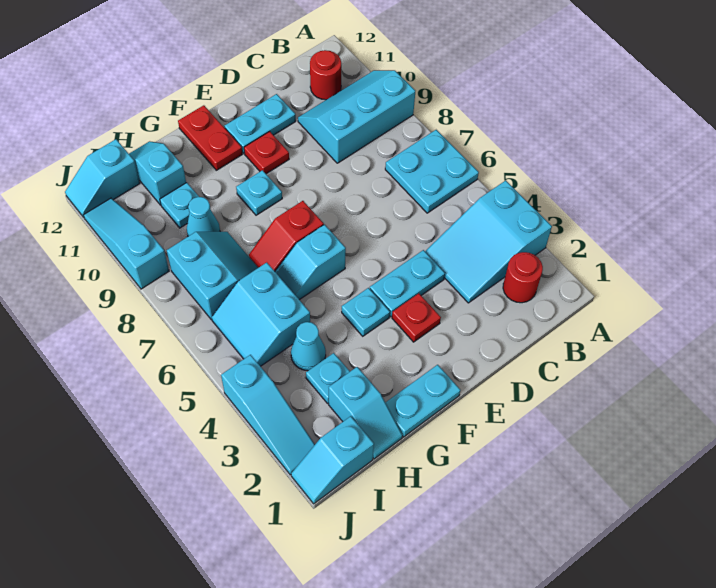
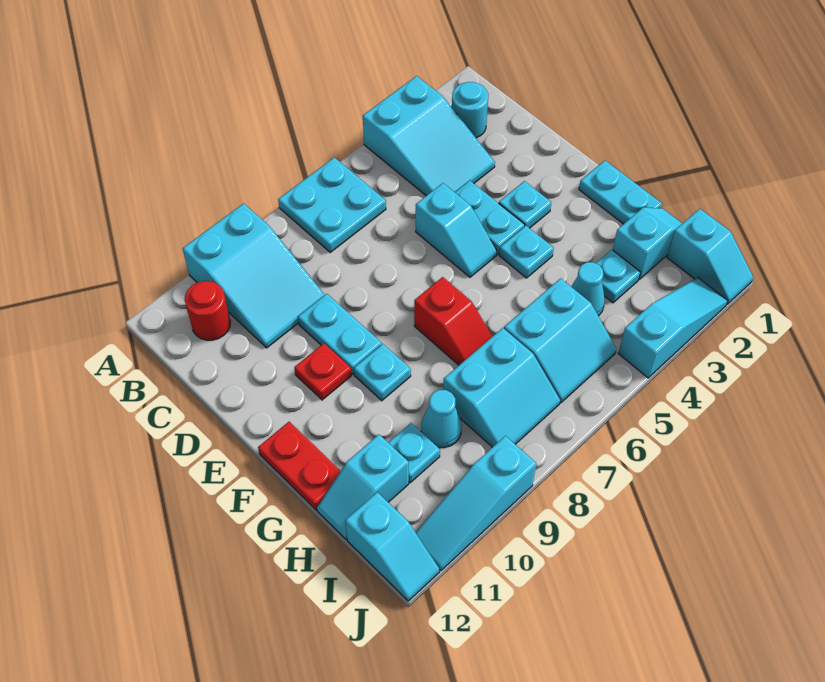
cyan slope A9:C10 level 1 top 9 -> cyan slope A9:C10 level 1 top A
red round brick B2 level 1 -> cyan round brick B2 level 1
cyan plate D11:E11 level 1 -> cyan plate D9:E9 level 1
red plate E3 level 1 -> cyan plate E3 level 1
cyan slope F6:G6 level 1 top F -> cyan slope D5:E5 level 1 top D
red plate F11:F12 level 1 -> red plate F12:G12 level 1
cyan slope H7:I8 level 1 top I -> cyan slope H7:I8 level 1 top H

